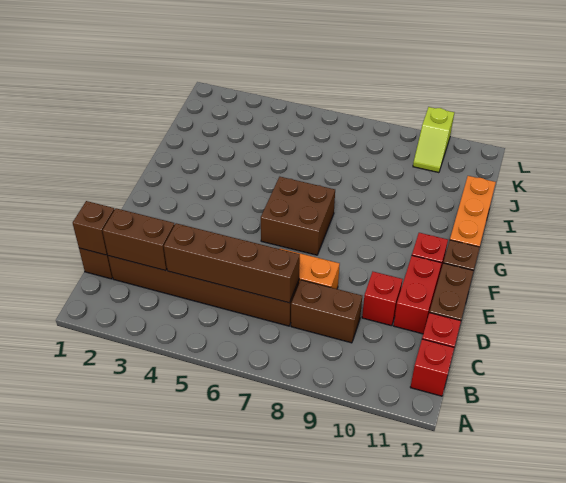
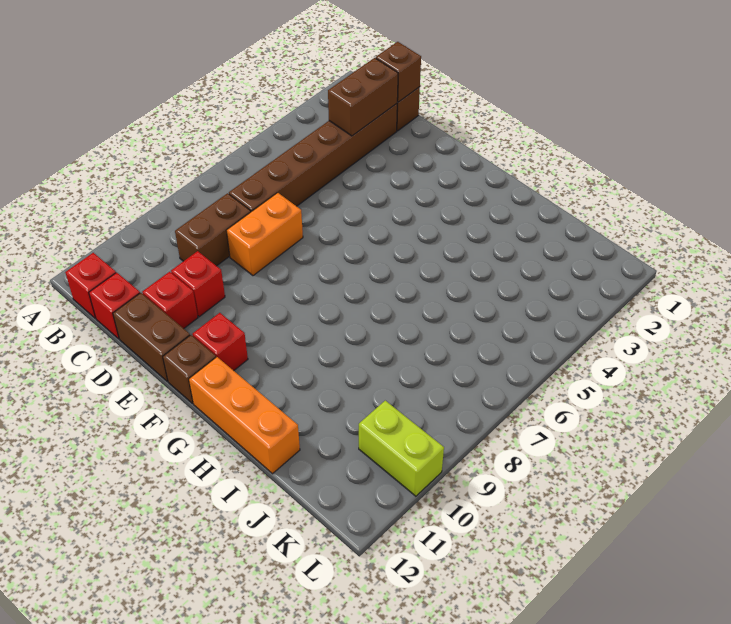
brown brick C4:C7 level 2 -> none
red brick D11:E11 level 1 -> red brick D11 level 1
brown brick F6:G7 level 1 -> none
lime slope K10:L10 level 1 top L -> lime brick K10:L10 level 1

